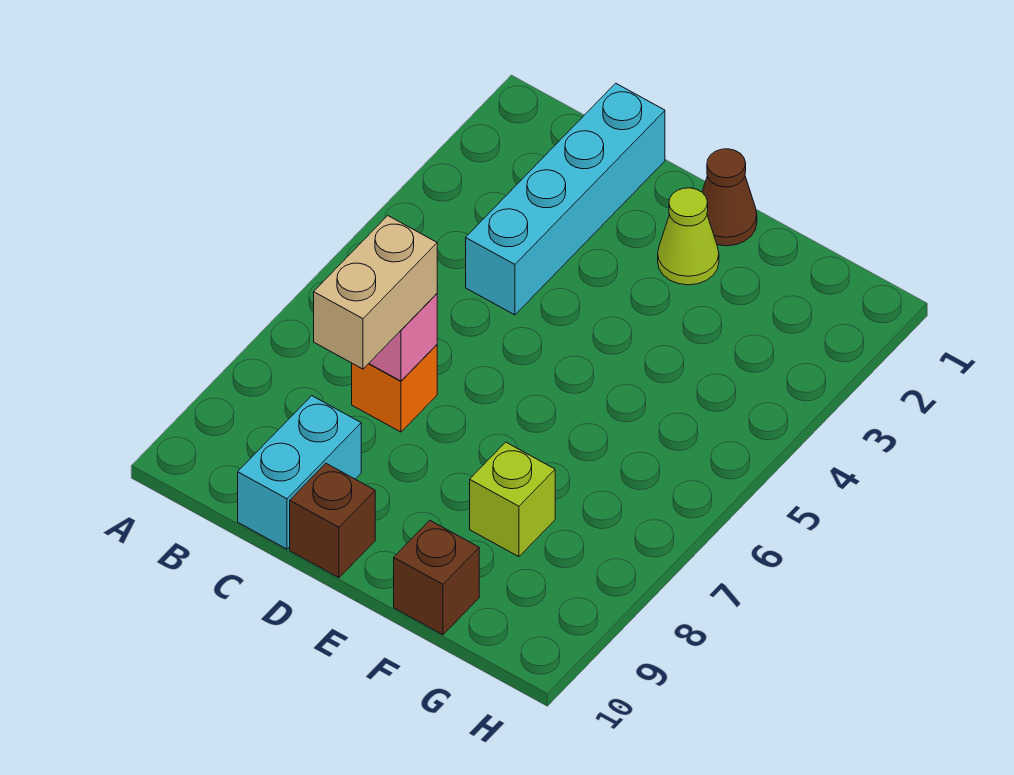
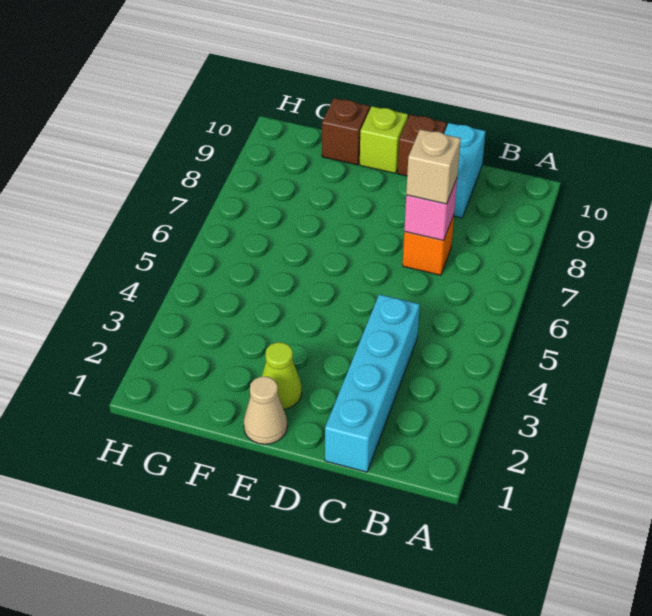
tan brick C7:C8 level 3 -> tan brick C7 level 3
brown cone E1 level 1 -> tan cone E1 level 1
lime brick F8 level 1 -> lime brick E10 level 1

